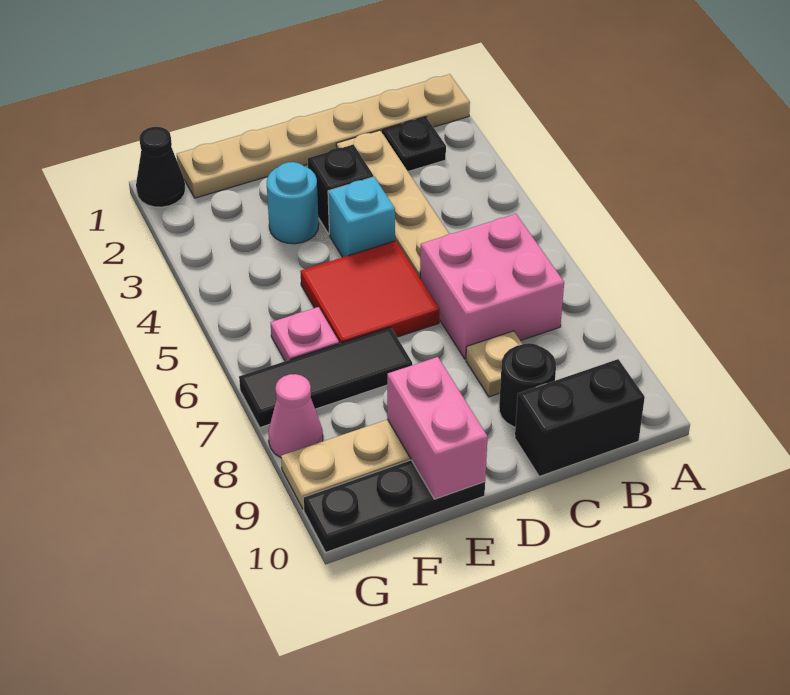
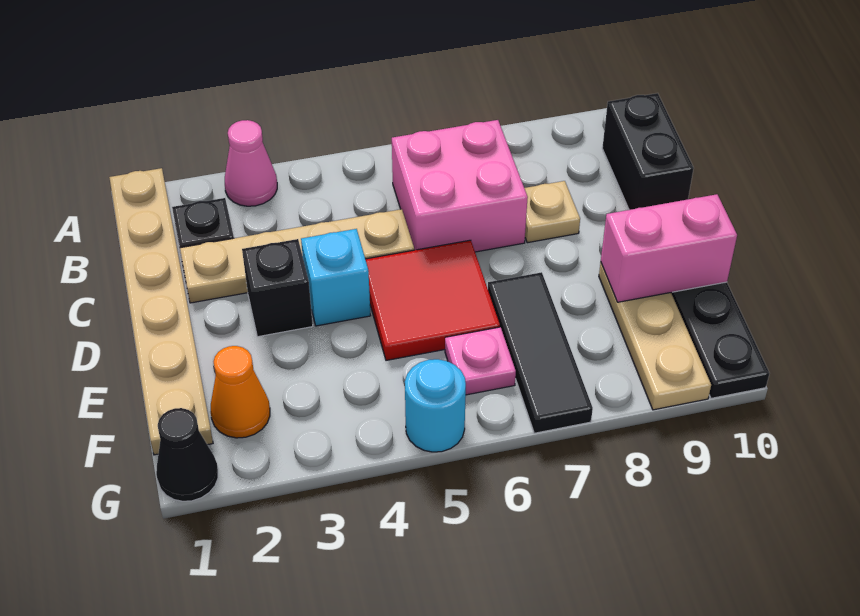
black round brick C9 level 1 -> none
cyan round brick E3 level 1 -> cyan round brick G5 level 1
none -> orange cone F2 level 1
pink cone G8 level 1 -> pink cone A3 level 1

